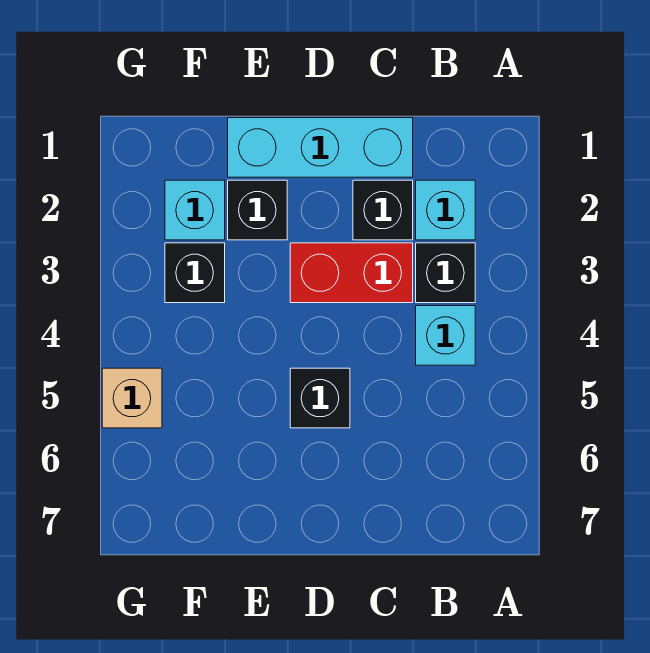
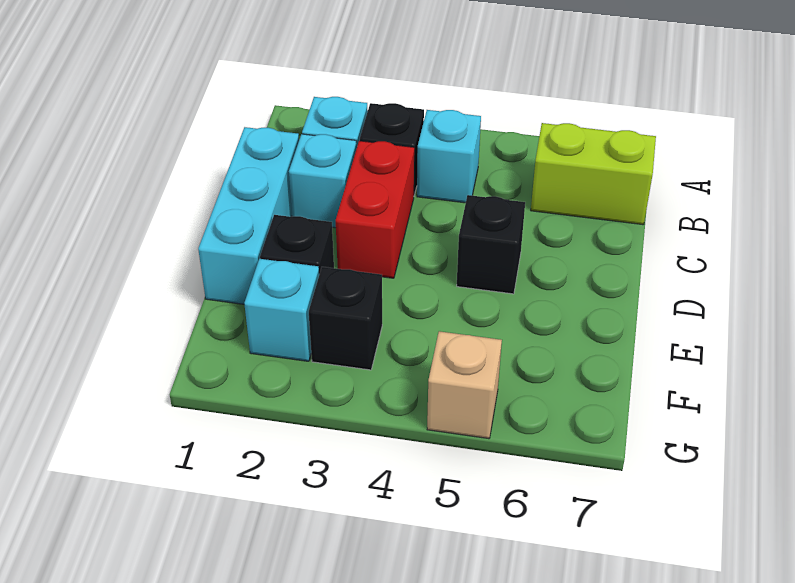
none -> lime brick B6:B7 level 1
black brick C2 level 1 -> cyan brick C2 level 1

